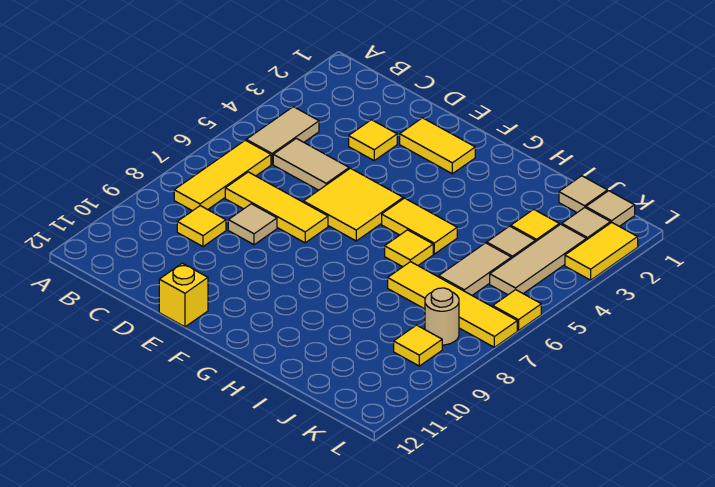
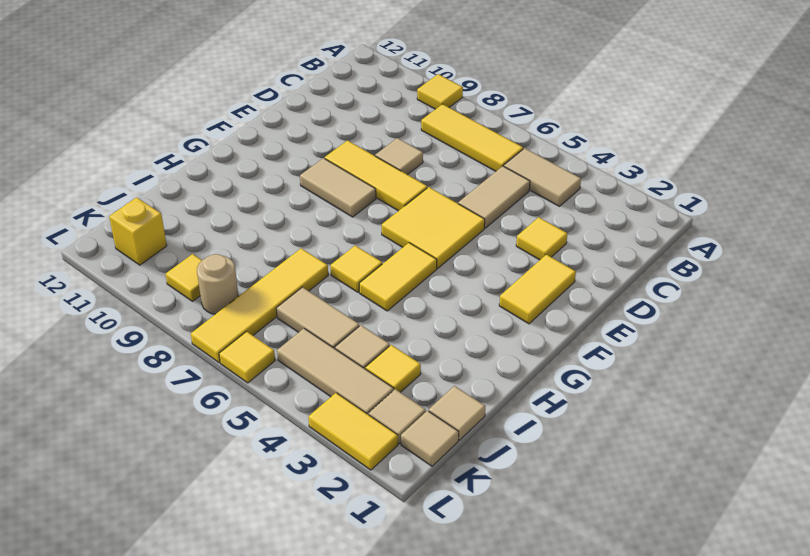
yellow tile C7:E7 level 1 -> yellow tile E7:E9 level 1
yellow tile C9 level 1 -> yellow tile A9 level 1
yellow brick E12 level 1 -> yellow brick K11 level 1
none -> tan tile F8:F9 level 1

